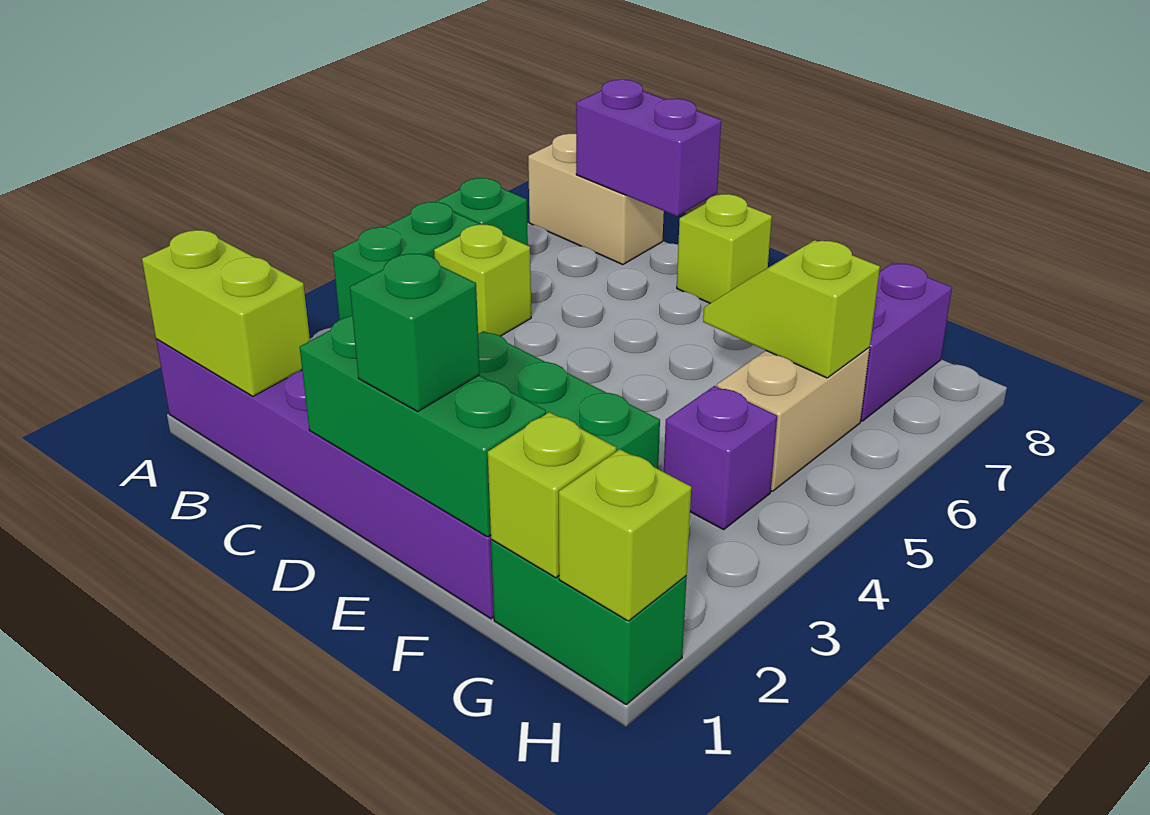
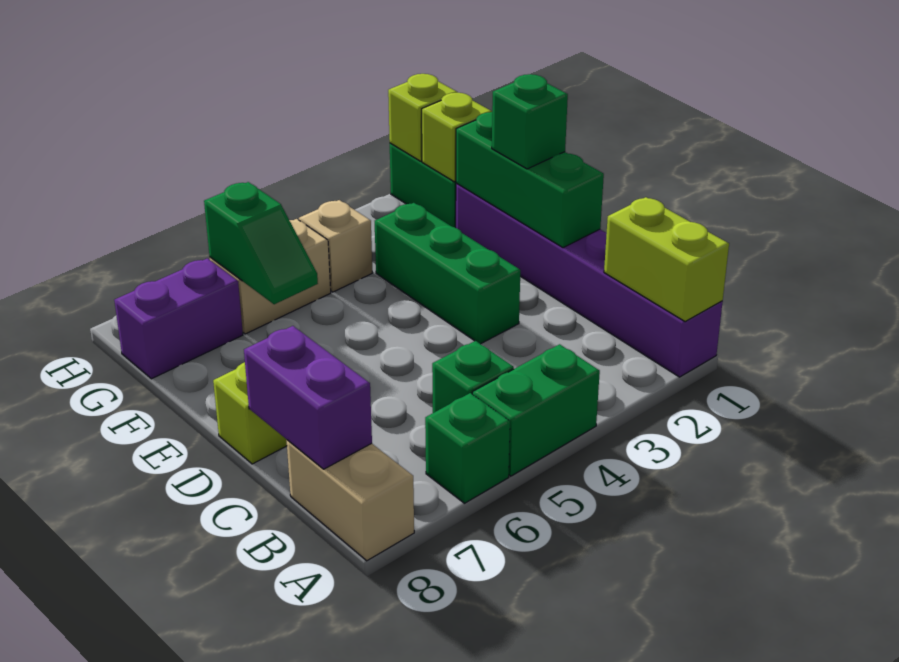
lime brick B5 level 1 -> green brick B5 level 1
lime slope F6:G6 level 2 top G -> green slope F6:G6 level 2 top G
purple brick G4 level 1 -> tan brick G4 level 1

